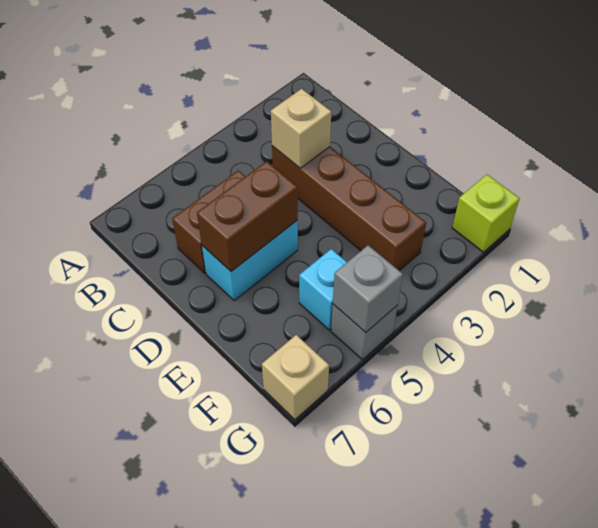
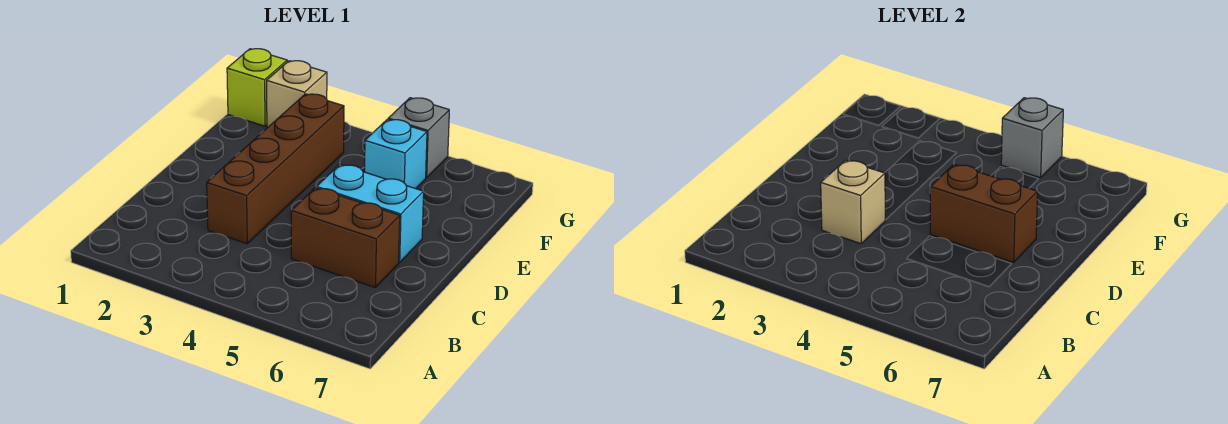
tan brick G7 level 1 -> tan brick G2 level 1

